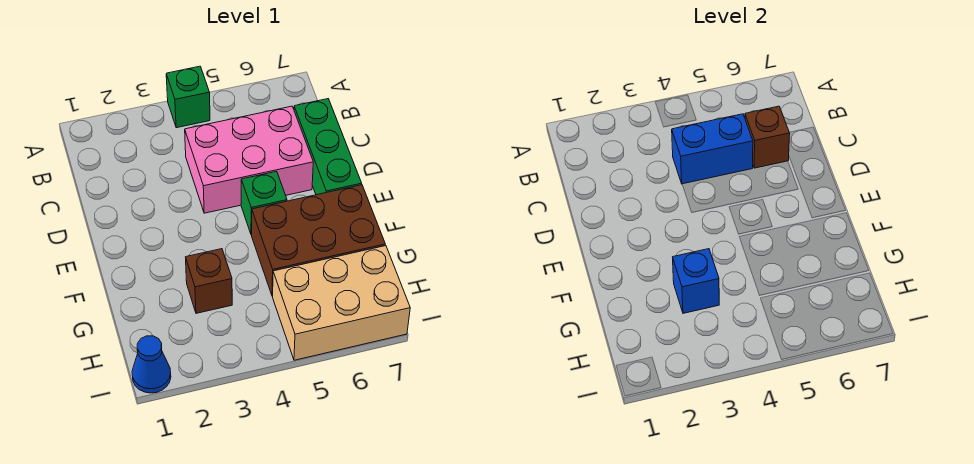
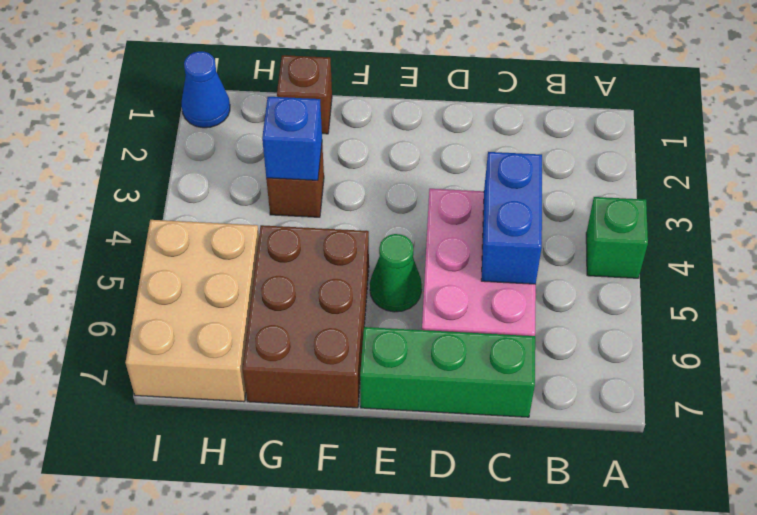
brown brick C6 level 2 -> brown brick G1 level 1
green brick E5 level 1 -> green cone E5 level 1

